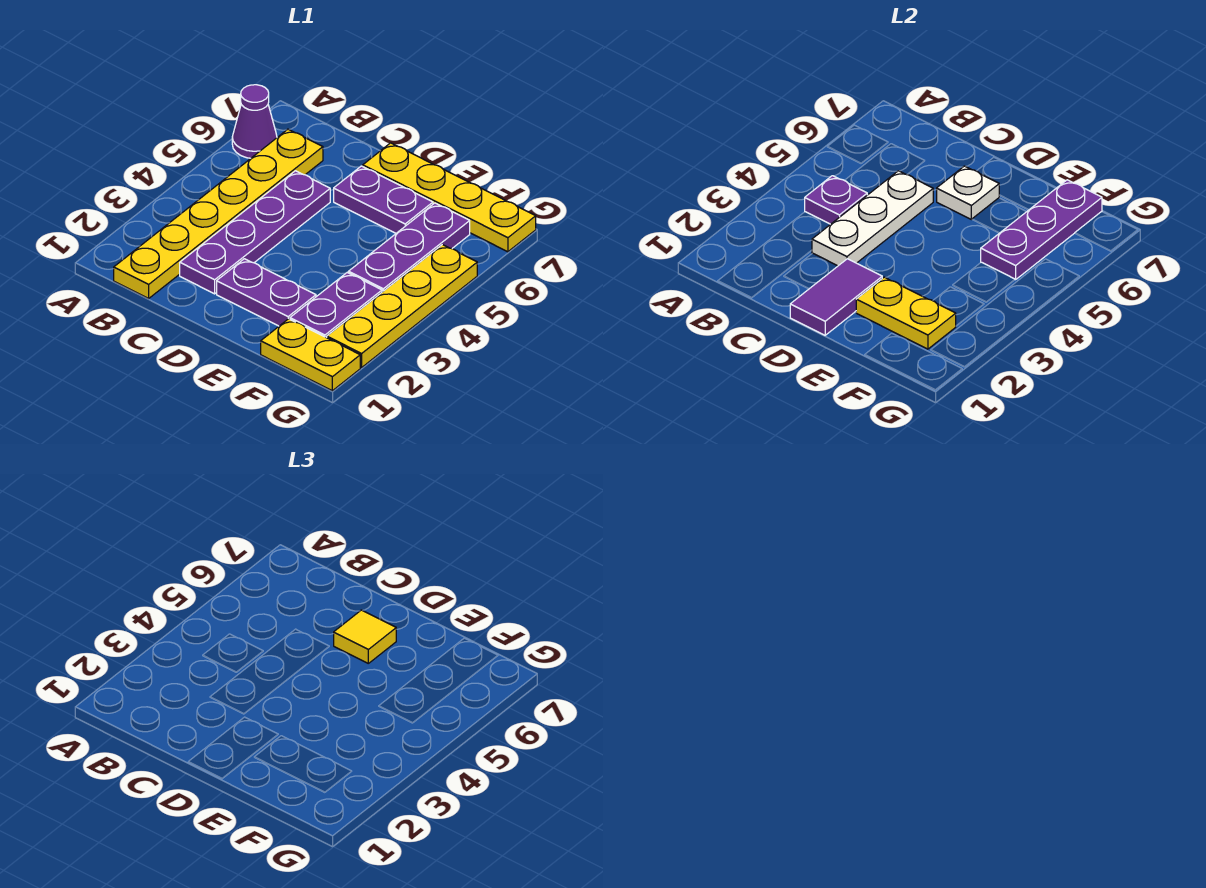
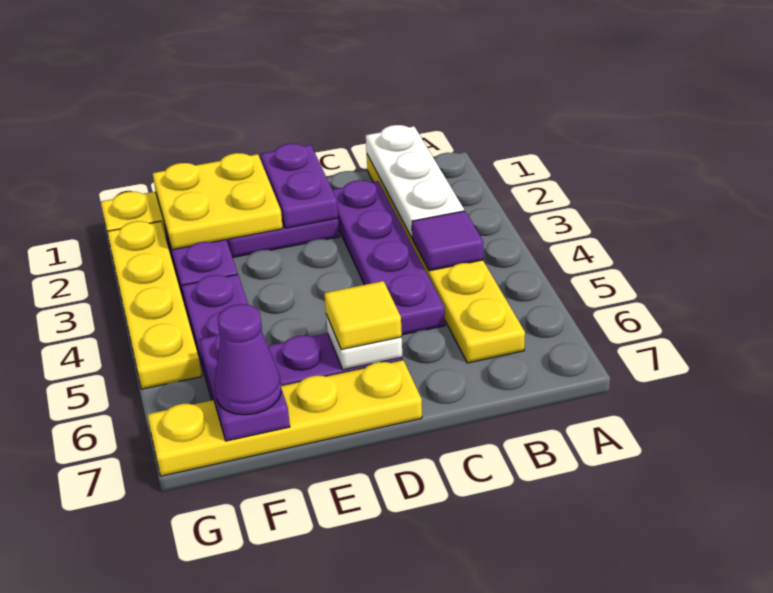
purple cone A6 level 1 -> purple cone F7 level 3
purple plate B4 level 2 -> purple tile B4 level 2
white plate C3:C5 level 2 -> white plate B1:B3 level 2
purple tile D1:D2 level 2 -> purple plate D1:D2 level 2
yellow plate E2:F2 level 2 -> yellow plate E1:F2 level 2
purple plate F5:F7 level 2 -> purple plate F6:F7 level 2

